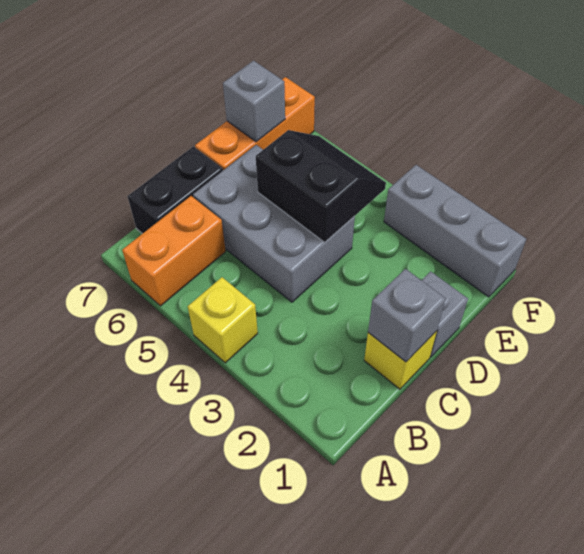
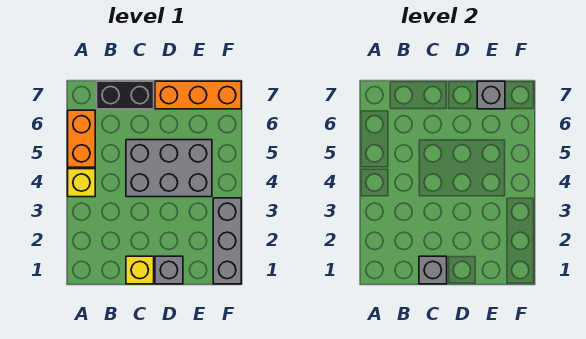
orange brick A6:B6 level 1 -> orange brick A5:A6 level 1
grey brick C4:D6 level 1 -> grey brick C4:E5 level 1
black slope D4:E5 level 2 top D -> none

